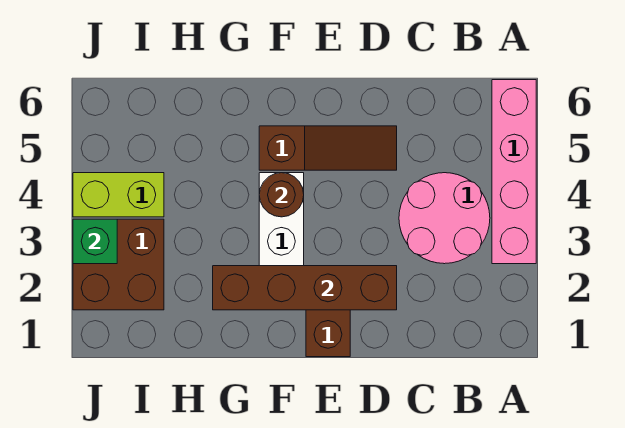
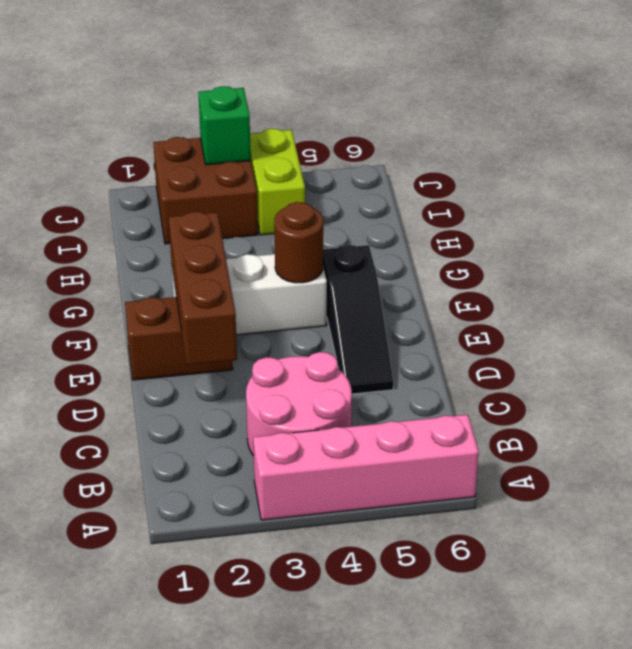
brown brick D2:G2 level 2 -> brown brick D2:F2 level 2
brown slope D5:F5 level 1 top F -> black slope D5:F5 level 1 top F

